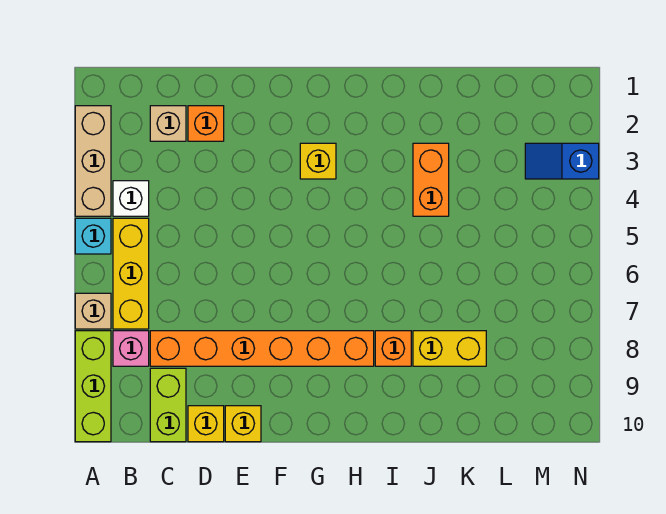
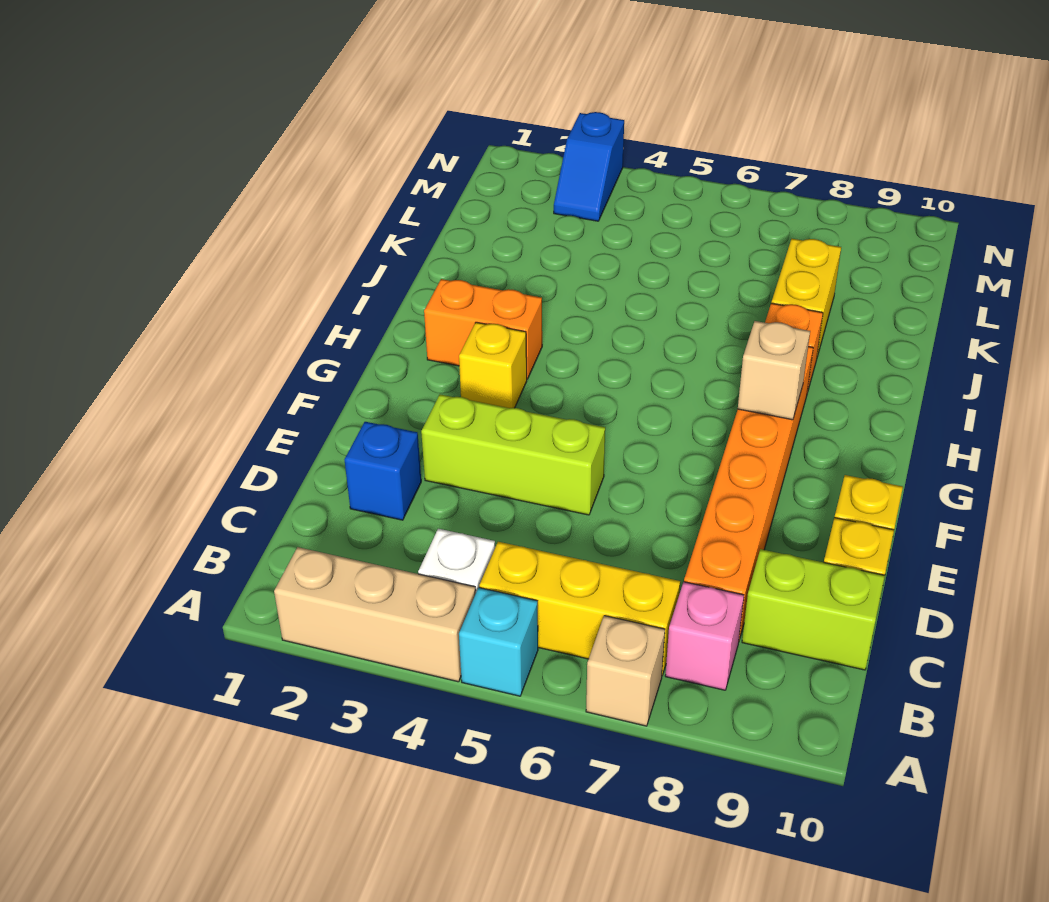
lime brick A8:A10 level 1 -> lime brick E3:E5 level 1
tan brick C2 level 1 -> tan brick G8 level 2
orange brick D2 level 1 -> blue brick D2 level 1
orange brick J3:J4 level 1 -> orange brick H2:H3 level 1

